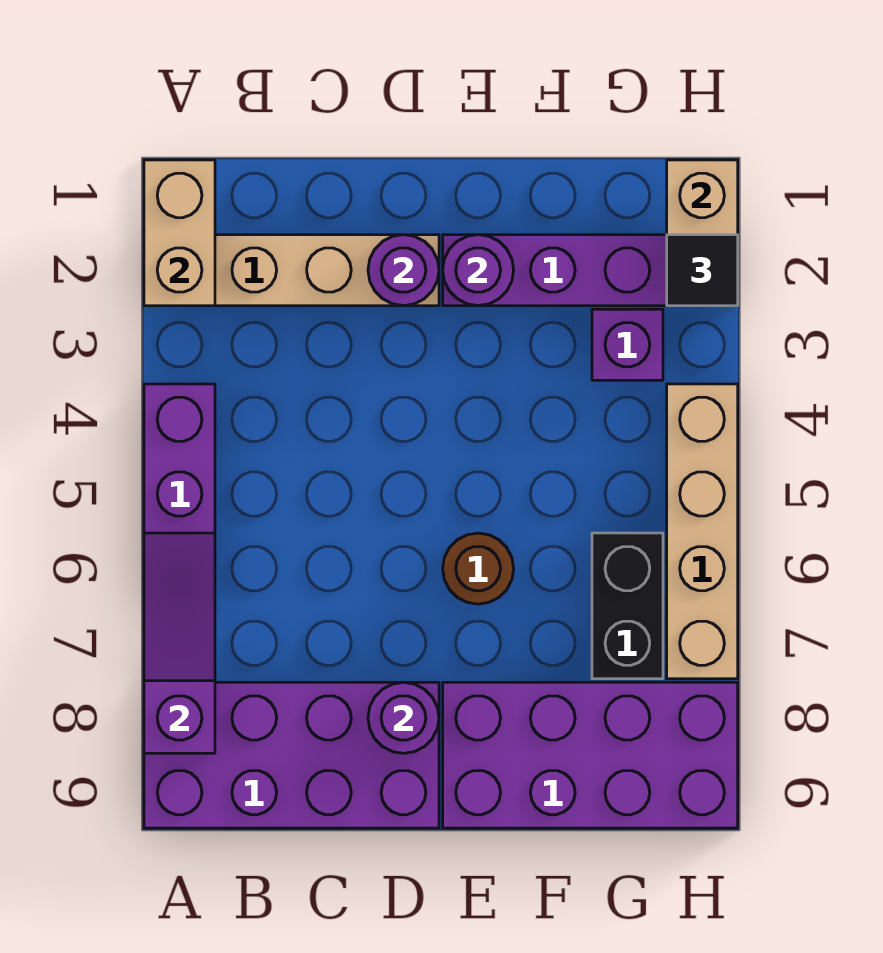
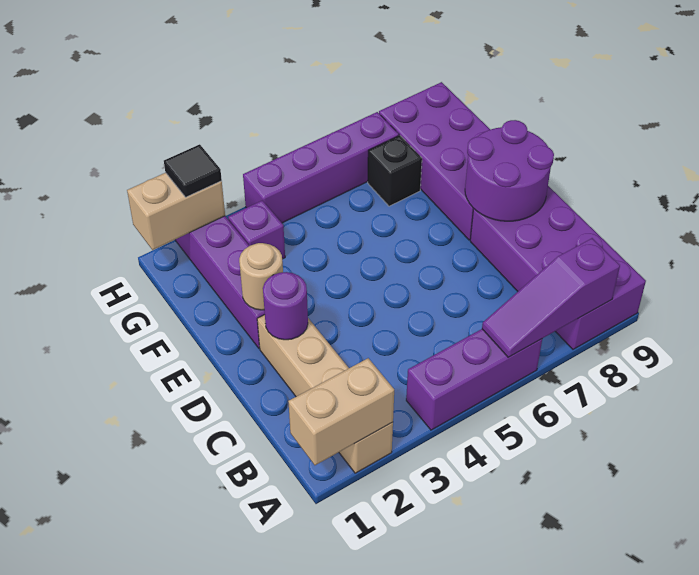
purple round brick D8 level 2 -> purple round brick D8:E9 level 2
purple round brick E2 level 2 -> tan round brick E2 level 2
brown round brick E6 level 1 -> none
black brick G6:G7 level 1 -> black brick G7 level 1
tan brick H4:H7 level 1 -> purple brick H4:H7 level 1

